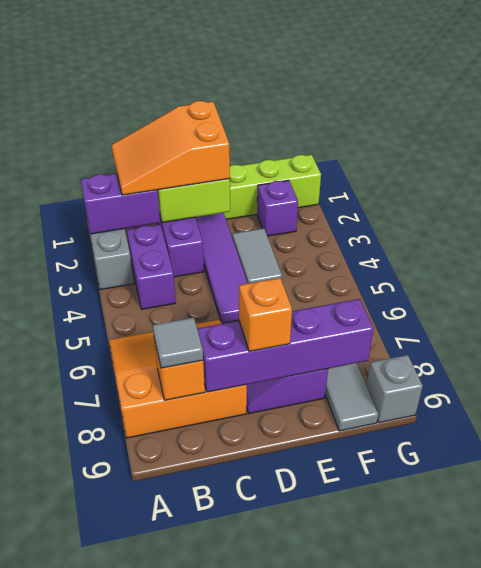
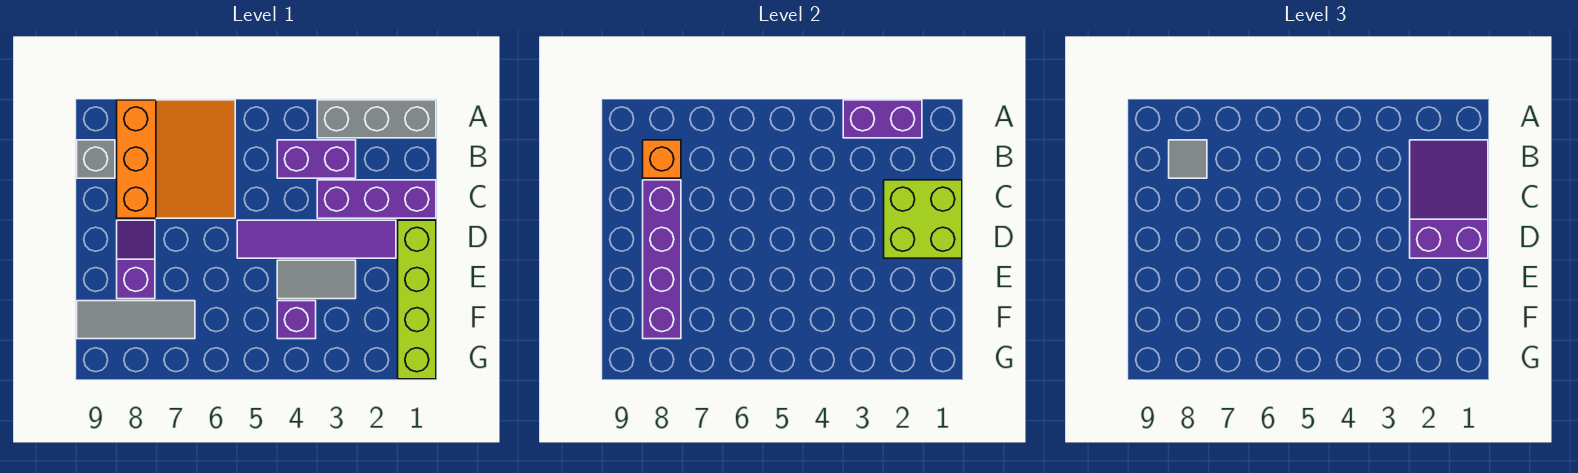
purple brick A2:B2 level 2 -> purple brick A2:A3 level 2
orange slope B1:D2 level 3 top D -> purple slope B1:D2 level 3 top D
orange brick D8 level 3 -> none
purple brick F2 level 1 -> purple brick F4 level 1
grey brick G9 level 1 -> grey brick B9 level 1

